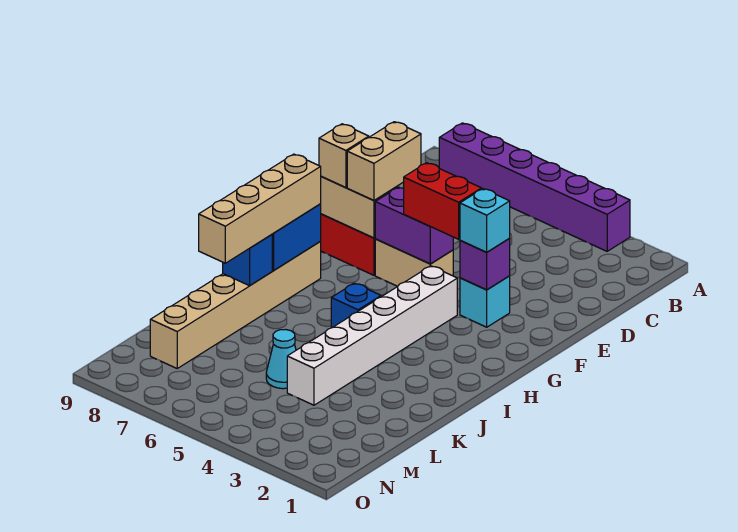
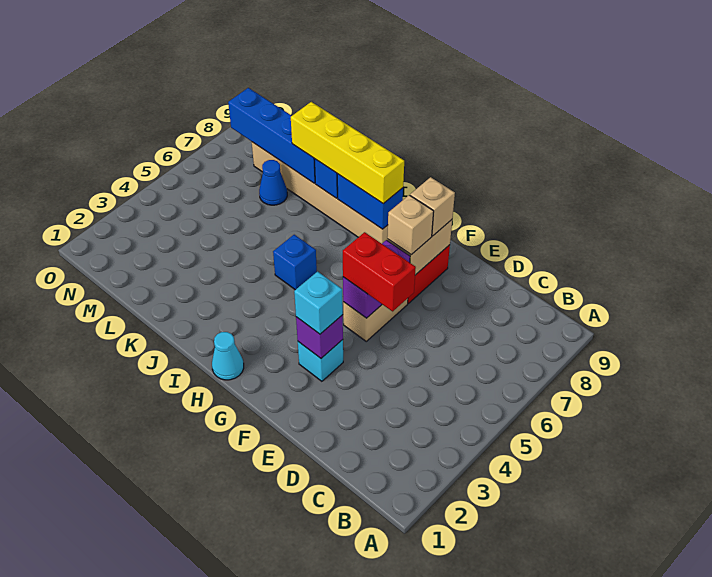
purple brick A3:A8 level 1 -> none
tan brick E7:F7 level 3 -> tan brick F7 level 3
red brick F4:F5 level 3 -> red brick E5:F5 level 3
white brick G4:L4 level 1 -> none
tan brick H8:K8 level 3 -> yellow brick H8:K8 level 3
none -> blue brick K8:N8 level 2
cyan cone L5 level 1 -> cyan cone H1 level 1
none -> blue cone L7 level 1

